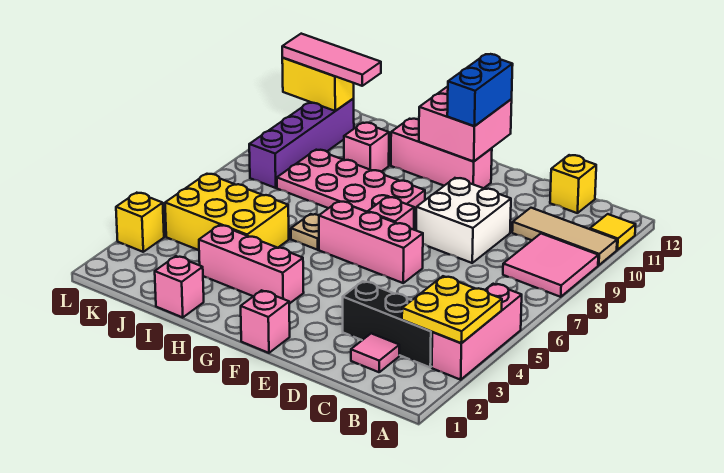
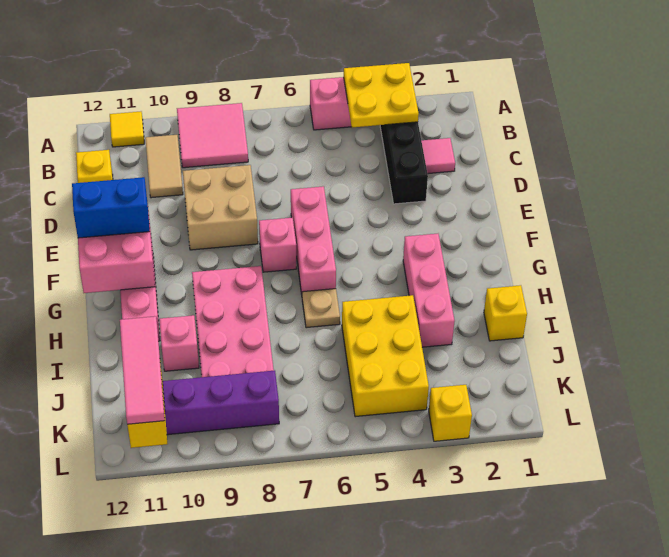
tan tile A10:C10 level 1 -> tan tile B10:C10 level 1
white brick D8:E9 level 1 -> tan brick D8:E9 level 1
pink brick F1 level 1 -> none
pink brick I1 level 1 -> yellow brick I1 level 1

